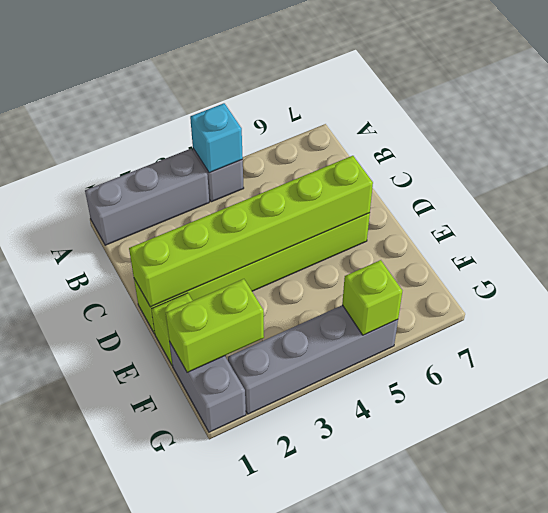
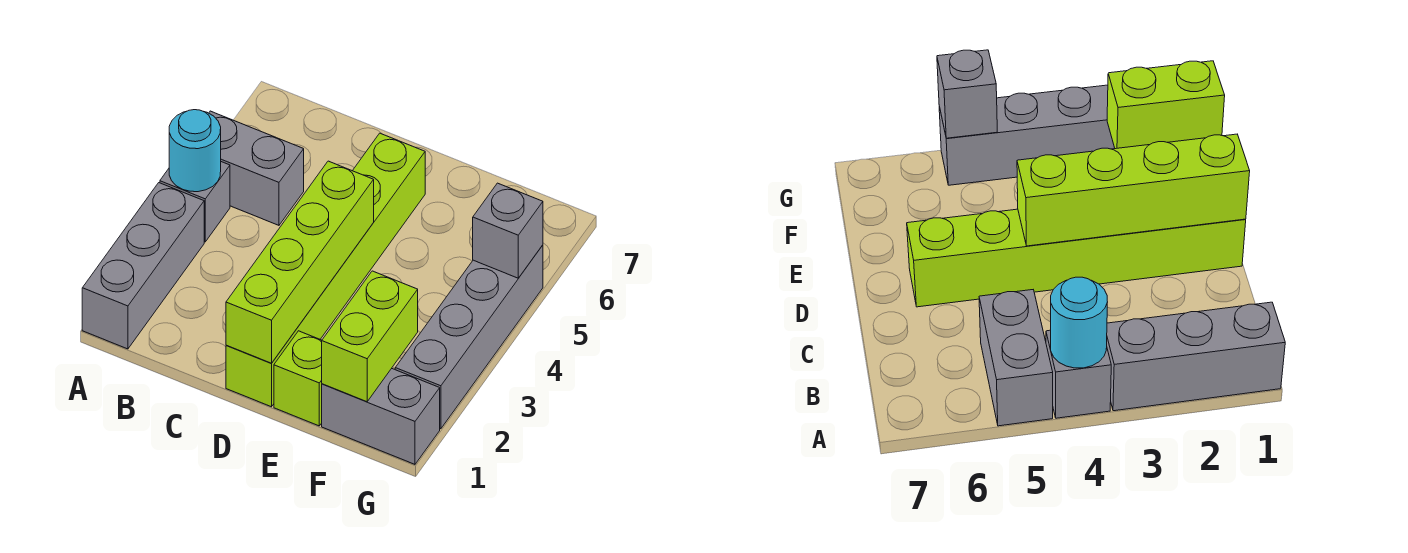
cyan brick A4 level 2 -> cyan round brick A4 level 2
none -> grey brick A5:B5 level 1
lime brick D1:D6 level 2 -> lime brick D1:D4 level 2
lime brick G5 level 2 -> grey brick G5 level 2

